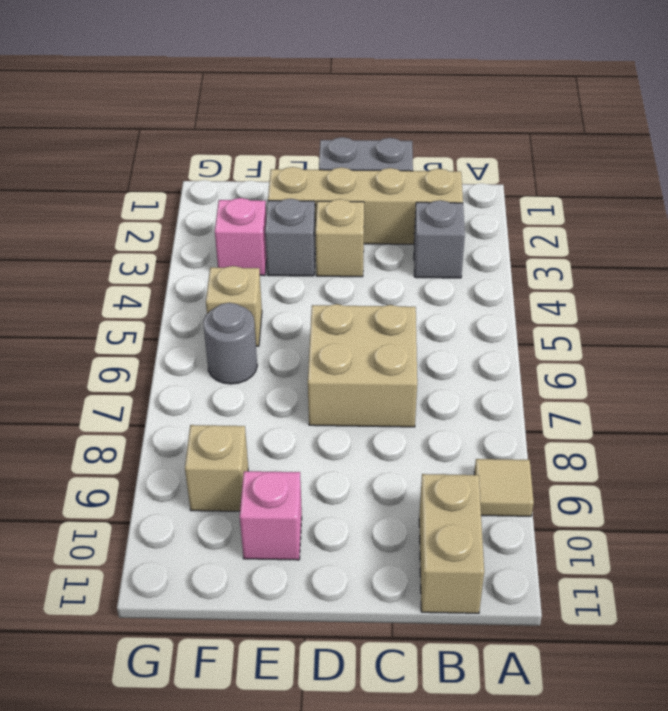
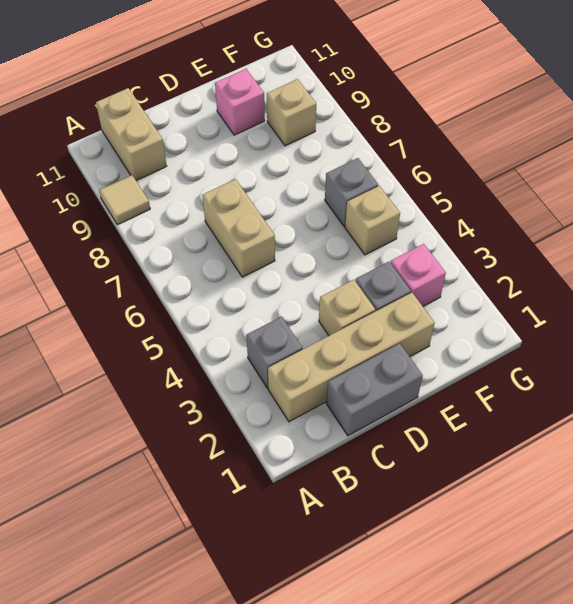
tan brick C6:D7 level 1 -> tan brick C6:C7 level 1
grey round brick F6 level 1 -> grey brick F6 level 1

